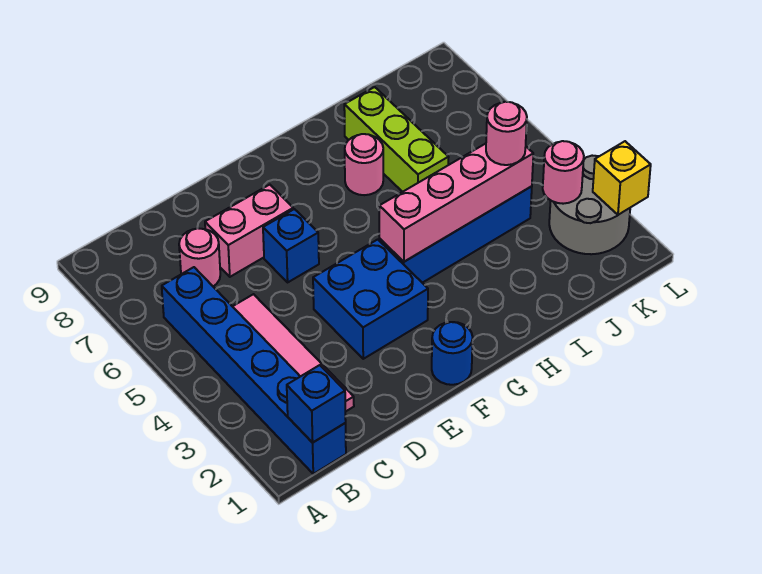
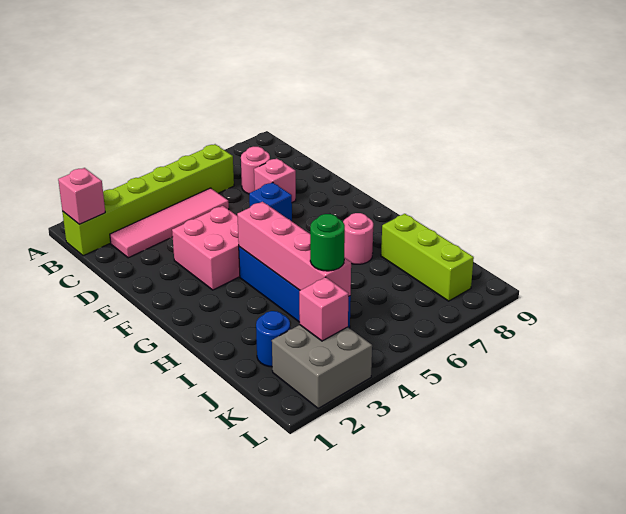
blue brick B1:B6 level 1 -> lime brick B1:B6 level 1
blue brick B1 level 2 -> pink brick B1 level 2
pink brick D7:E7 level 1 -> pink brick D7 level 1
blue brick E3:F4 level 1 -> pink brick E3:F4 level 1
blue round brick F1 level 1 -> blue round brick J2 level 1
lime brick I6:I8 level 1 -> lime brick I8:K8 level 1
pink round brick J4 level 3 -> green round brick J4 level 3
grey round brick K2:L3 level 1 -> grey brick K2:L3 level 1
pink round brick K3 level 2 -> pink brick K3 level 2
yellow brick L2 level 2 -> none

